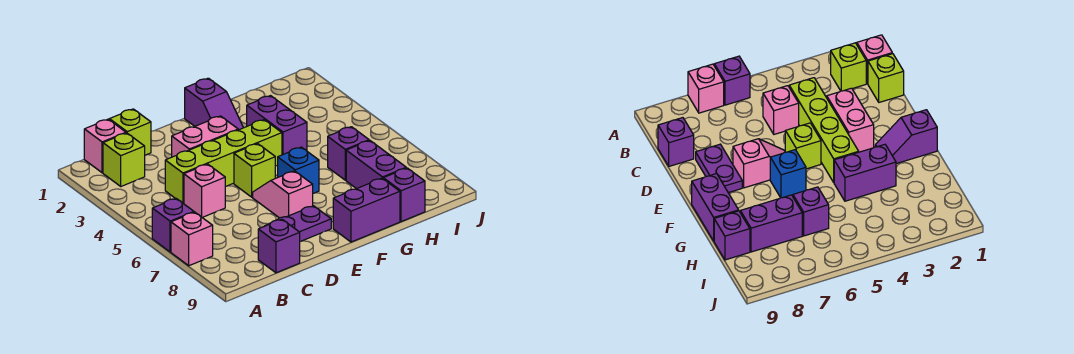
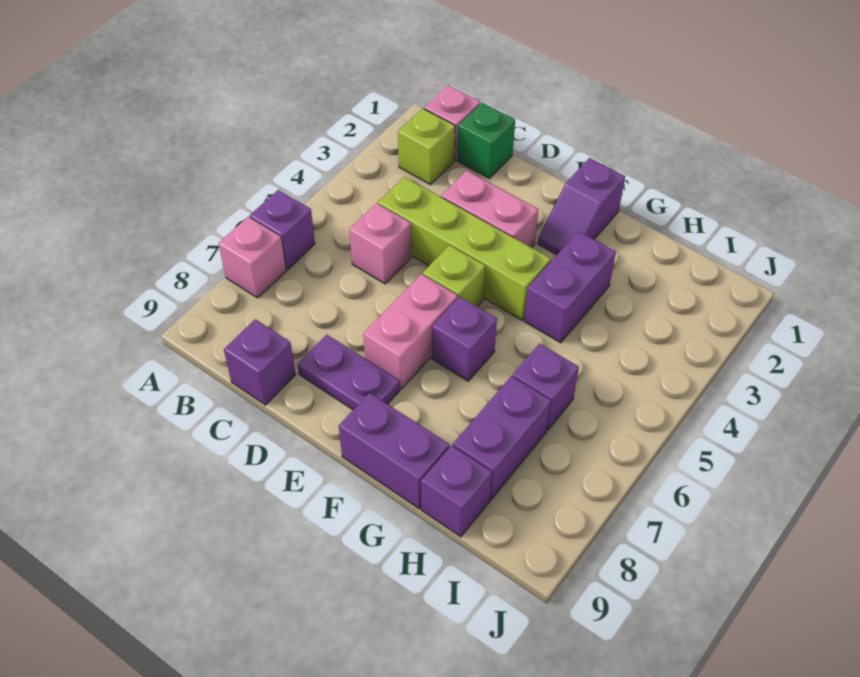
lime brick C1 level 1 -> green brick C1 level 1
pink slope E6:E7 level 1 top 7 -> pink brick E6:E7 level 1
blue brick F6 level 1 -> purple brick F6 level 1

